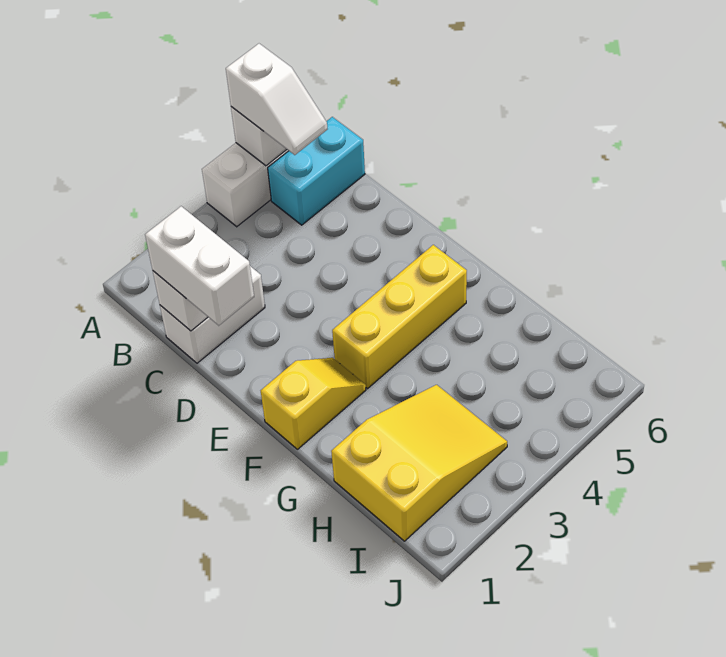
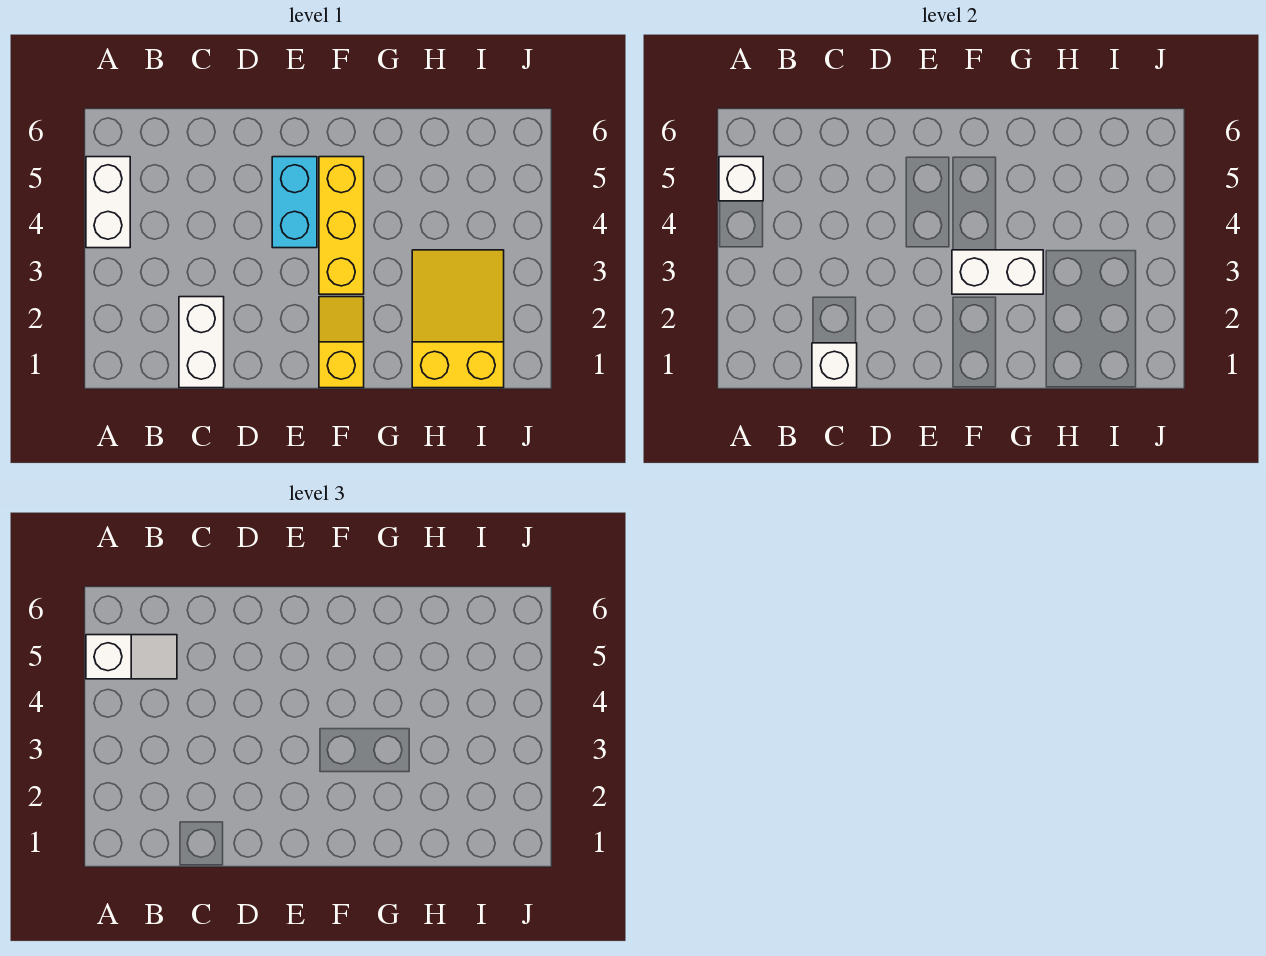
cyan brick B5:B6 level 1 -> cyan brick E4:E5 level 1
white brick C1:D1 level 3 -> white brick F3:G3 level 2

